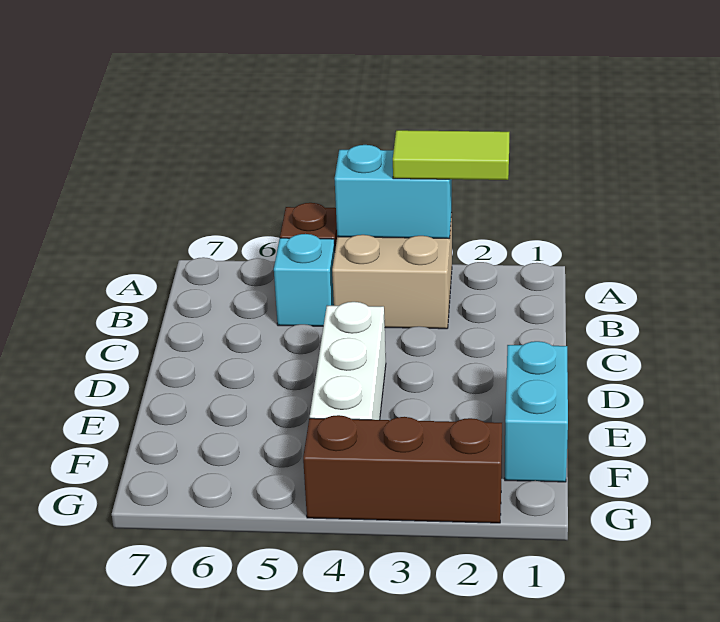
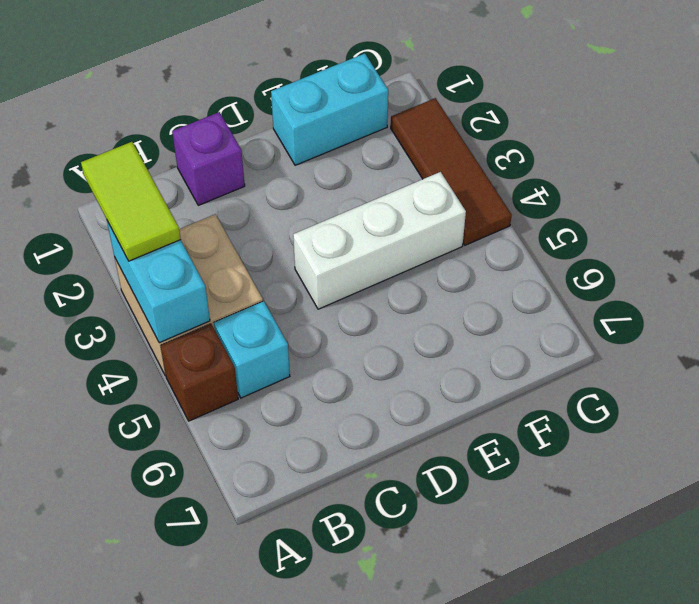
none -> purple brick C1 level 1
brown brick G2:G4 level 1 -> brown tile G2:G4 level 1

